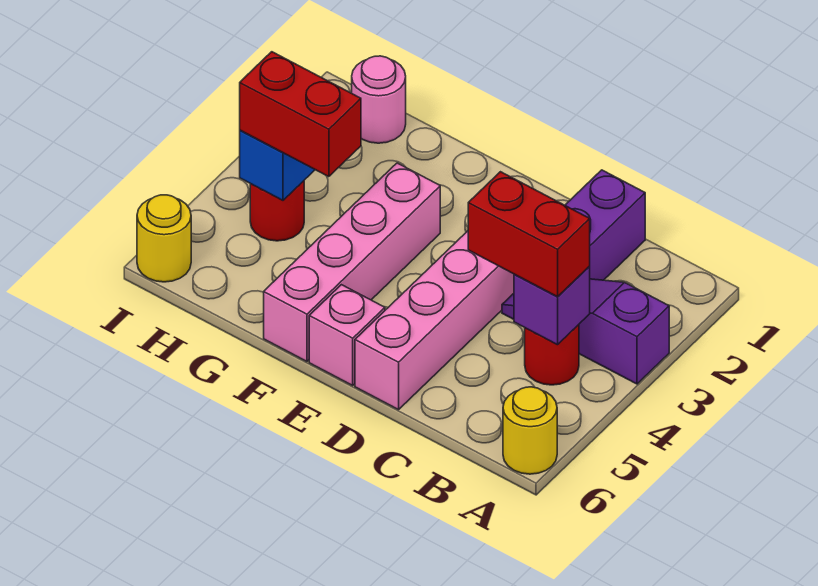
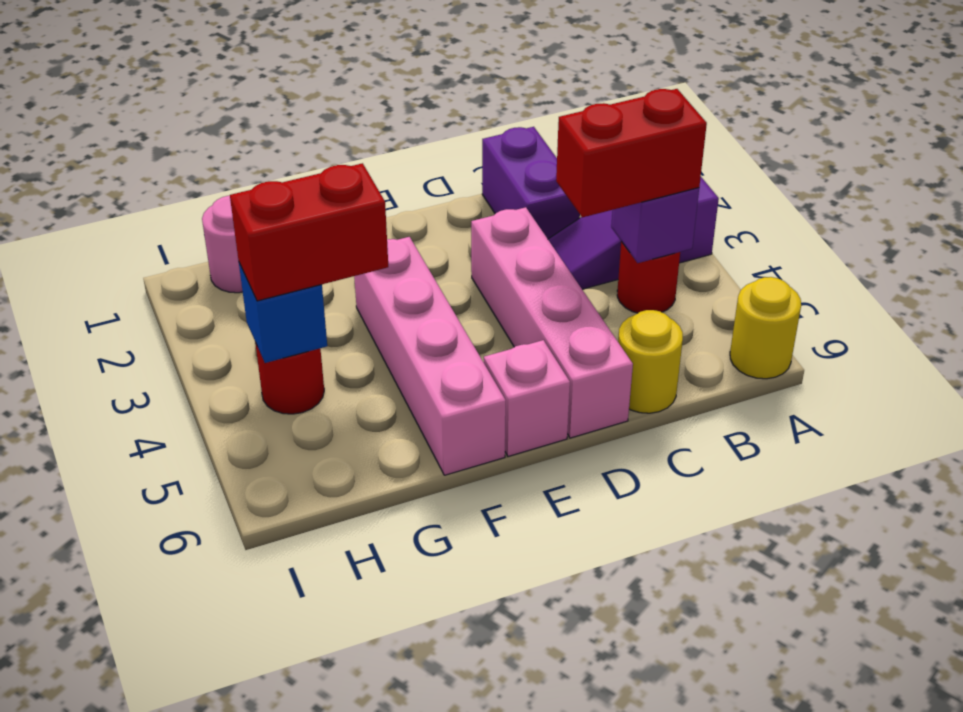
yellow round brick I6 level 1 -> yellow round brick C6 level 1

